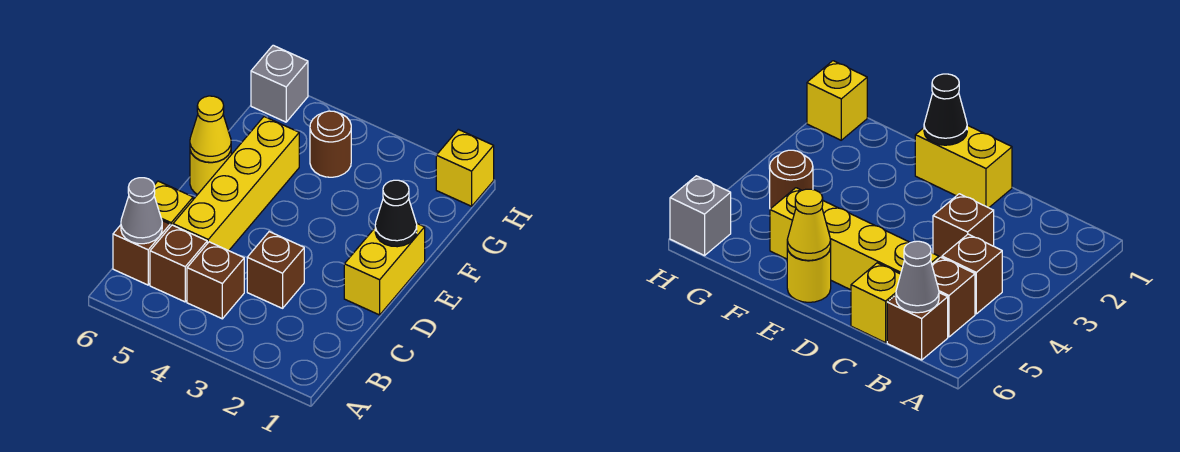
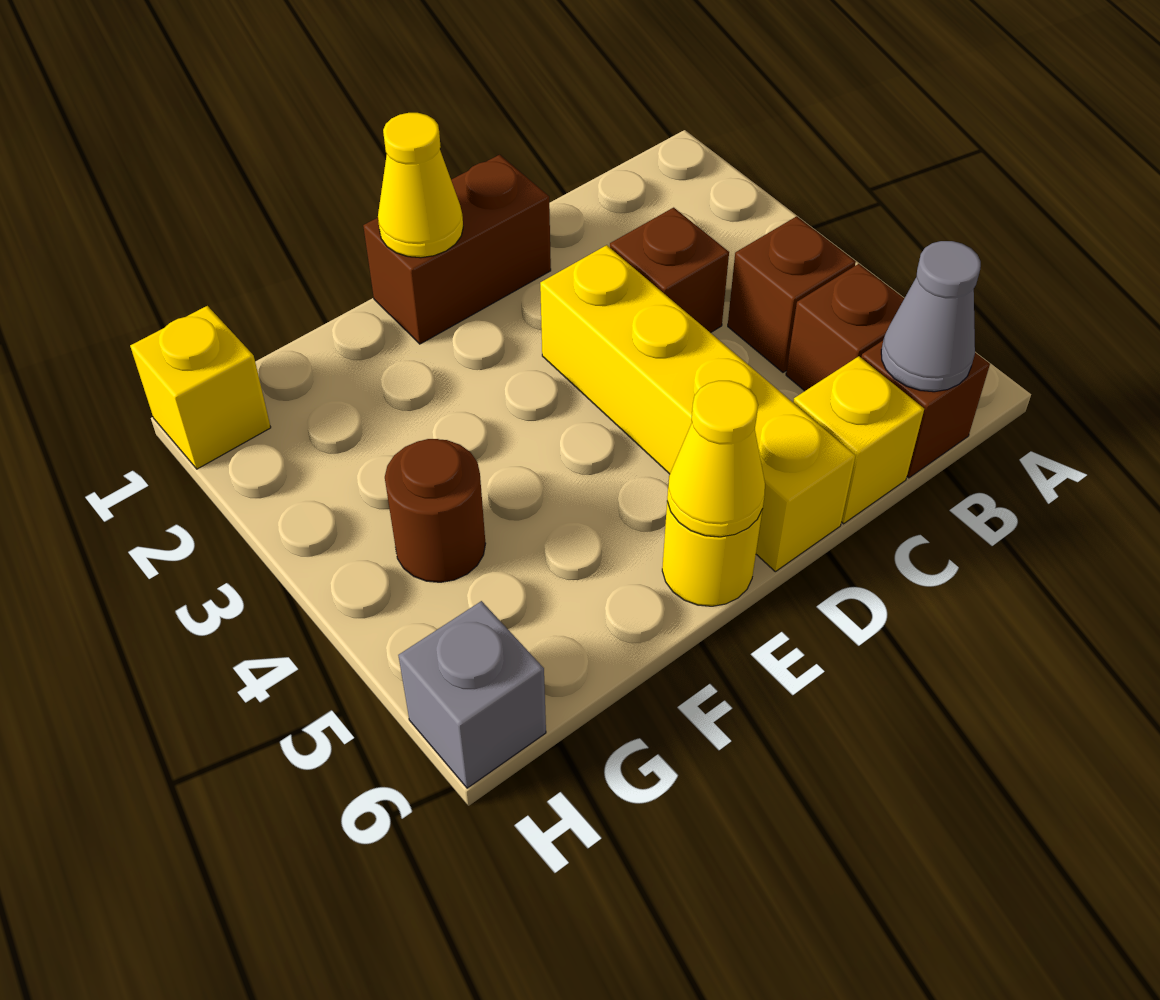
yellow brick C5:F5 level 1 -> yellow brick D3:D6 level 1
yellow brick D1:E1 level 1 -> brown brick D1:E1 level 1
black cone E1 level 2 -> yellow cone E1 level 2

